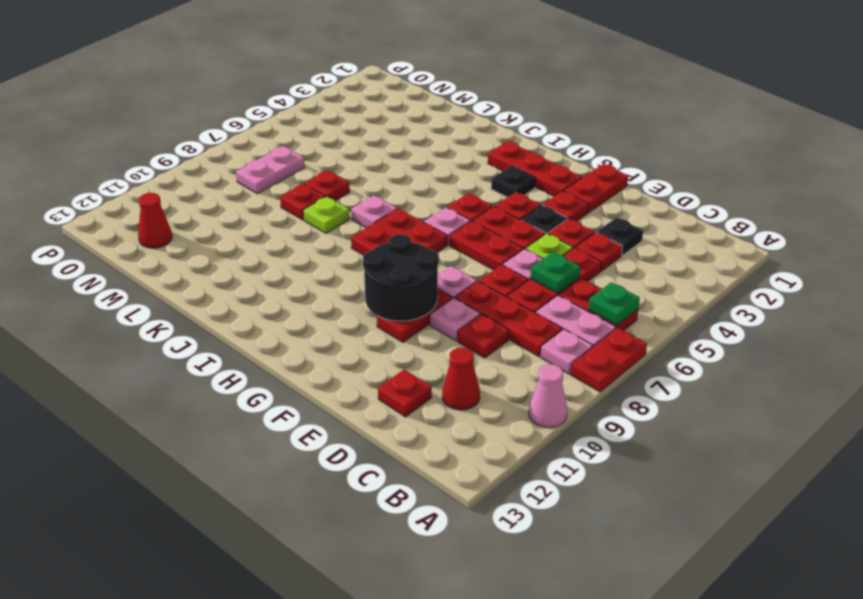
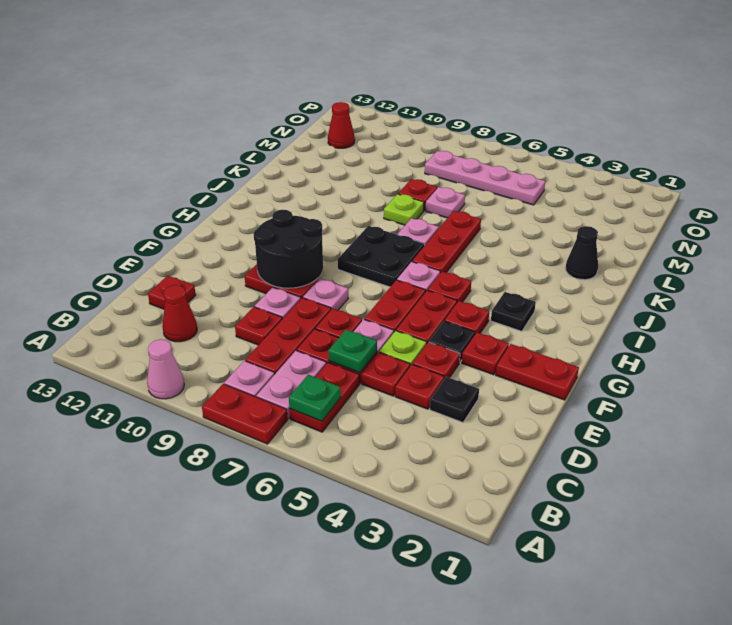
red plate G2:I2 level 1 -> red plate I6:K6 level 1
red plate H7:I8 level 1 -> black plate H7:I8 level 1
none -> black cone K2 level 1
red plate L7 level 1 -> pink plate L7 level 1
pink plate N7:N8 level 1 -> pink plate N5:N8 level 1

